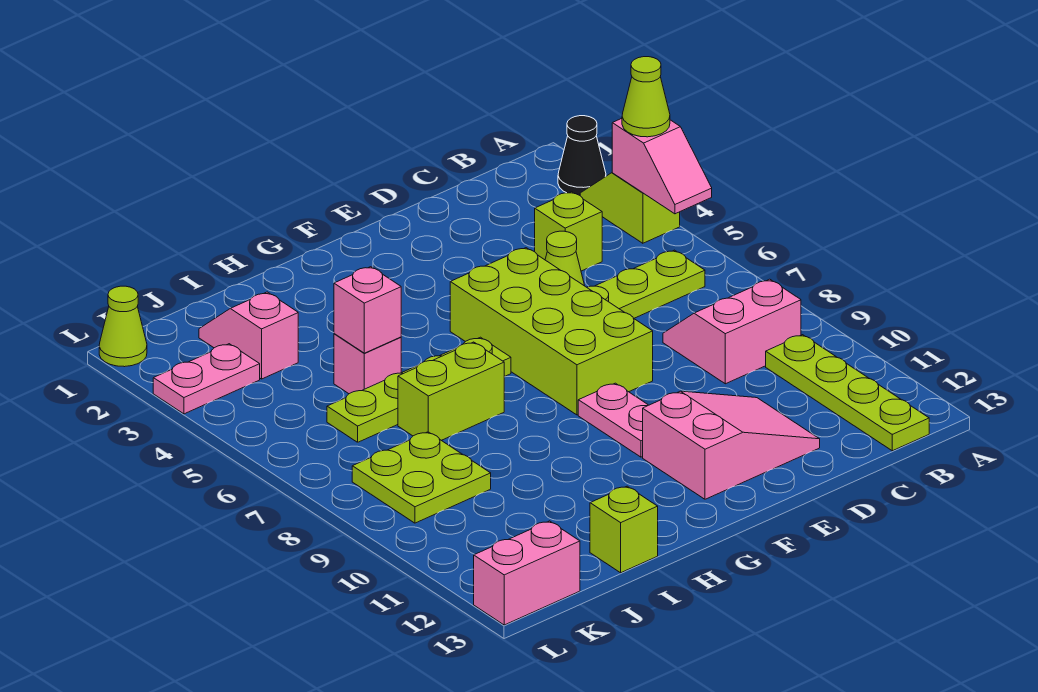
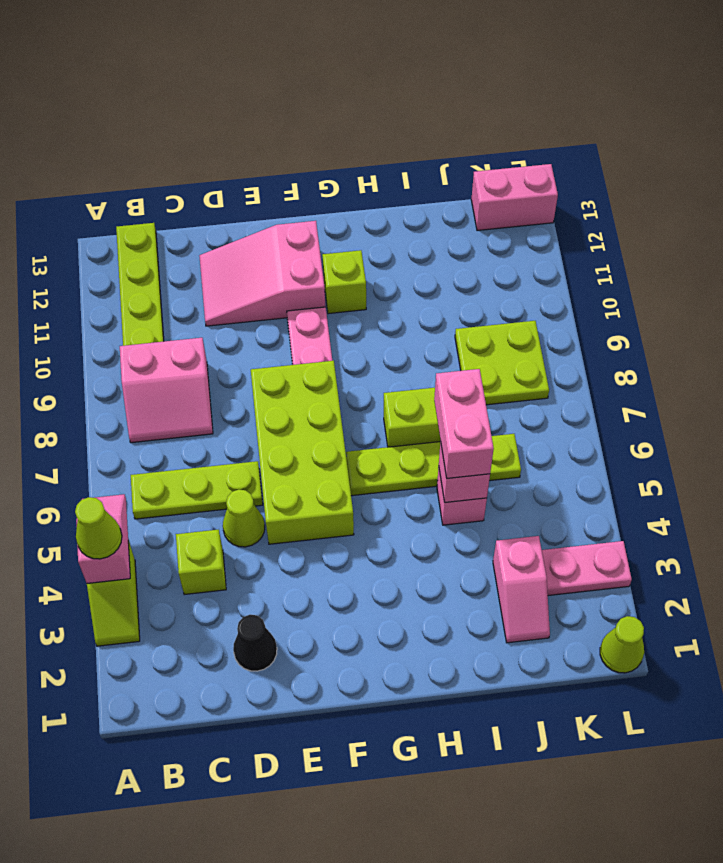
black cone A2 level 1 -> black cone D2 level 1
none -> pink brick I5:I6 level 3
lime brick I13 level 1 -> lime brick G11 level 1

